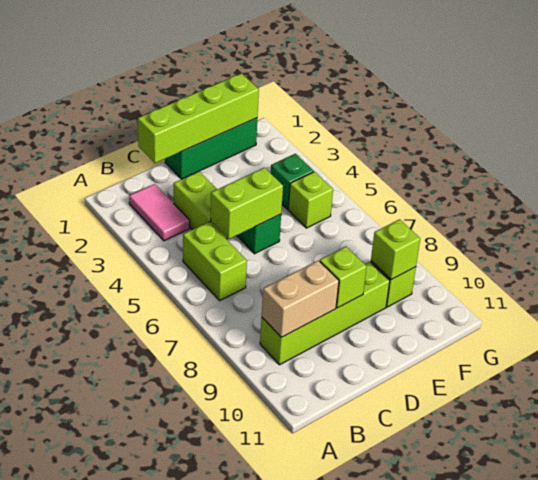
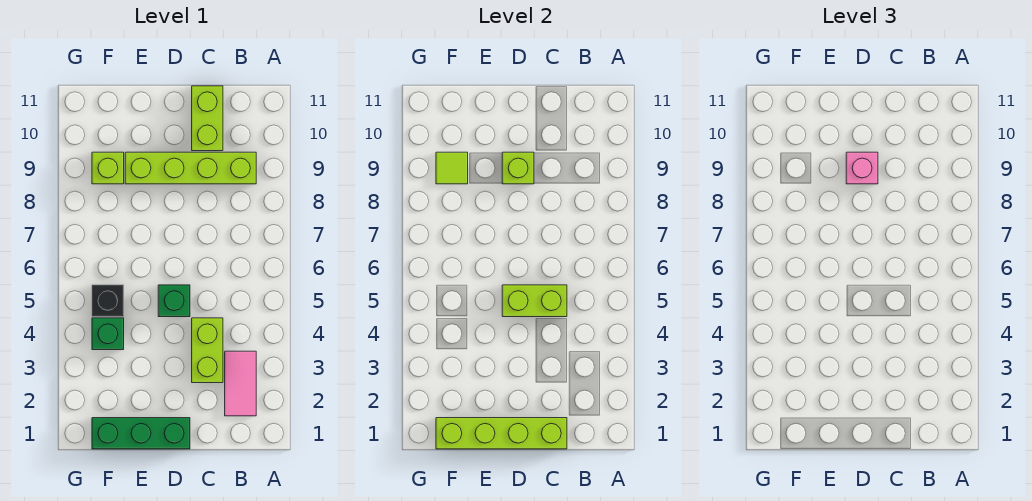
lime brick B5:B6 level 1 -> lime brick C10:C11 level 1
tan brick B9:C9 level 2 -> none
none -> pink brick D9 level 3
lime brick F5 level 1 -> black brick F5 level 1
lime brick F9 level 2 -> lime tile F9 level 2

